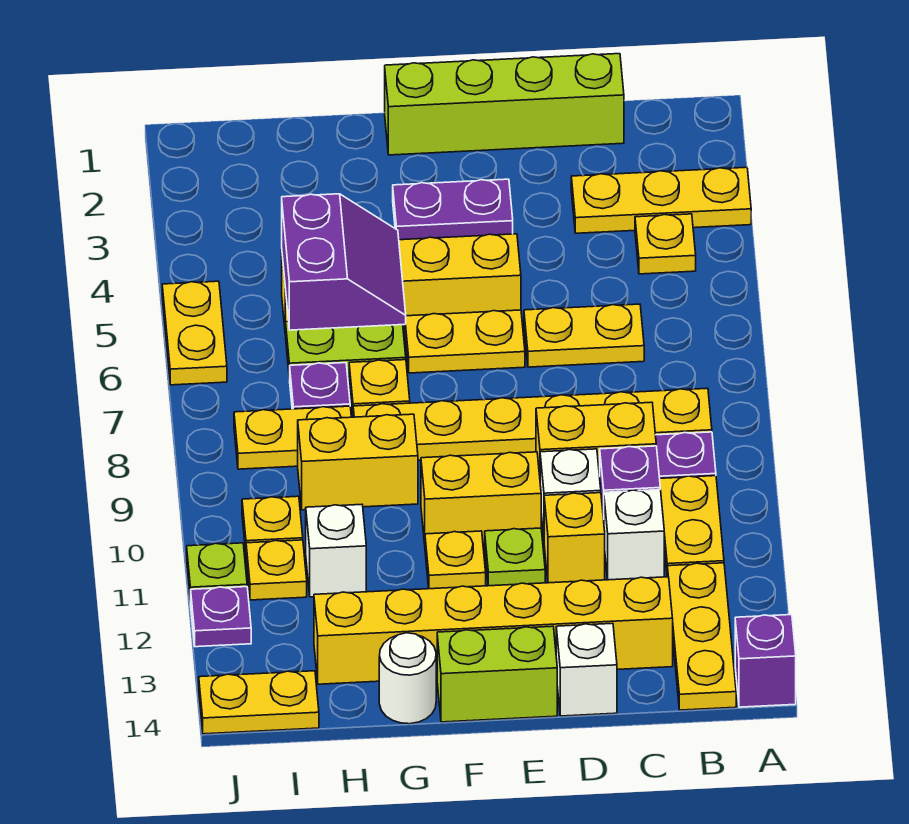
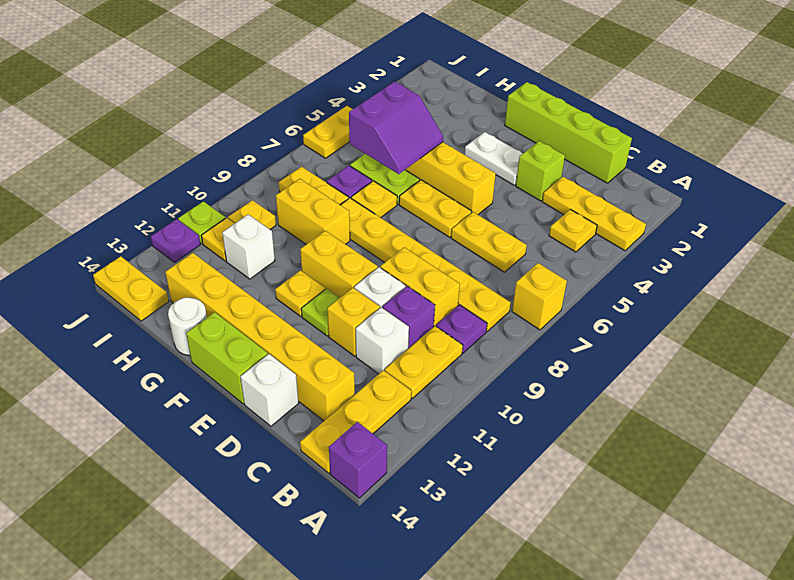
none -> yellow brick A7 level 1
none -> lime brick D3 level 1
purple plate E3:F3 level 1 -> white plate E3:F3 level 1

